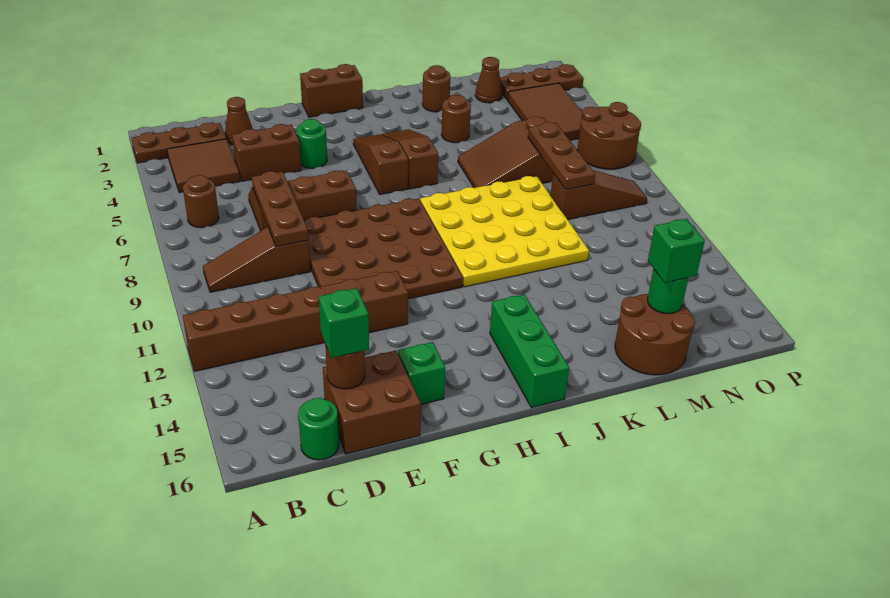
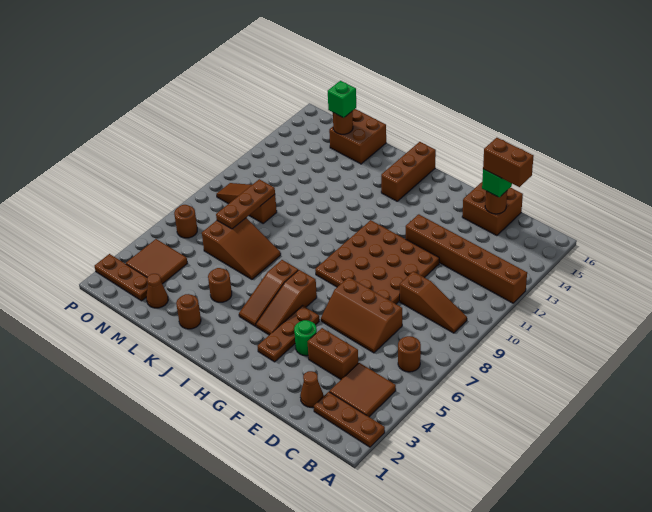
green round brick C16 level 1 -> none
brown plate D7:D9 level 2 -> brown plate G3:G5 level 1
green brick F15 level 1 -> none
brown brick G1:H1 level 1 -> brown brick C15:D15 level 4
yellow plate I8:L11 level 1 -> none
green brick I14:I16 level 1 -> brown brick I14:I16 level 1
brown round brick L15:M16 level 1 -> brown brick L15:M16 level 1
green round brick M15 level 2 -> brown round brick M15 level 2
brown tile N3:O5 level 1 -> brown tile N3:O4 level 1
brown round brick O6:P7 level 1 -> brown round brick O6 level 1

